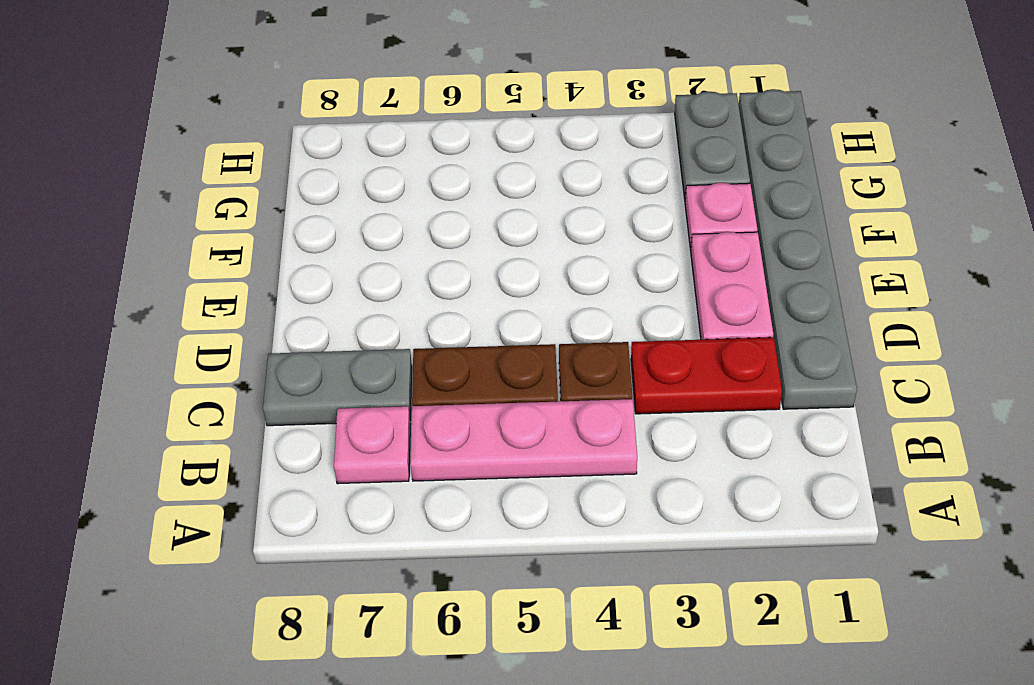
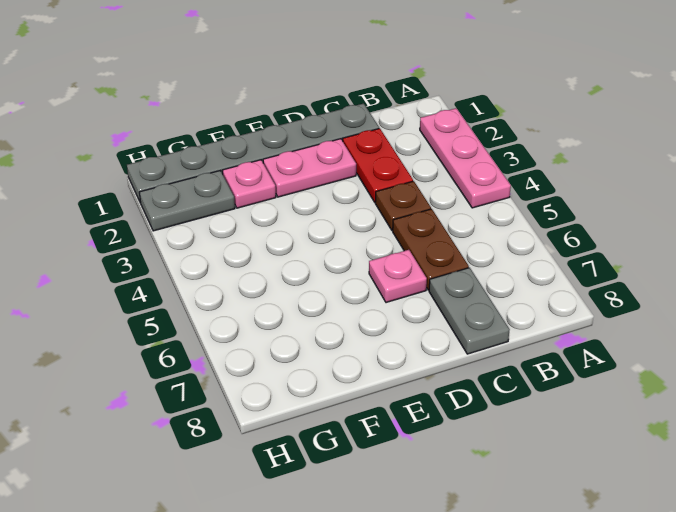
pink plate B4:B6 level 1 -> pink plate A2:A4 level 1
pink plate B7 level 1 -> pink plate D6 level 1

